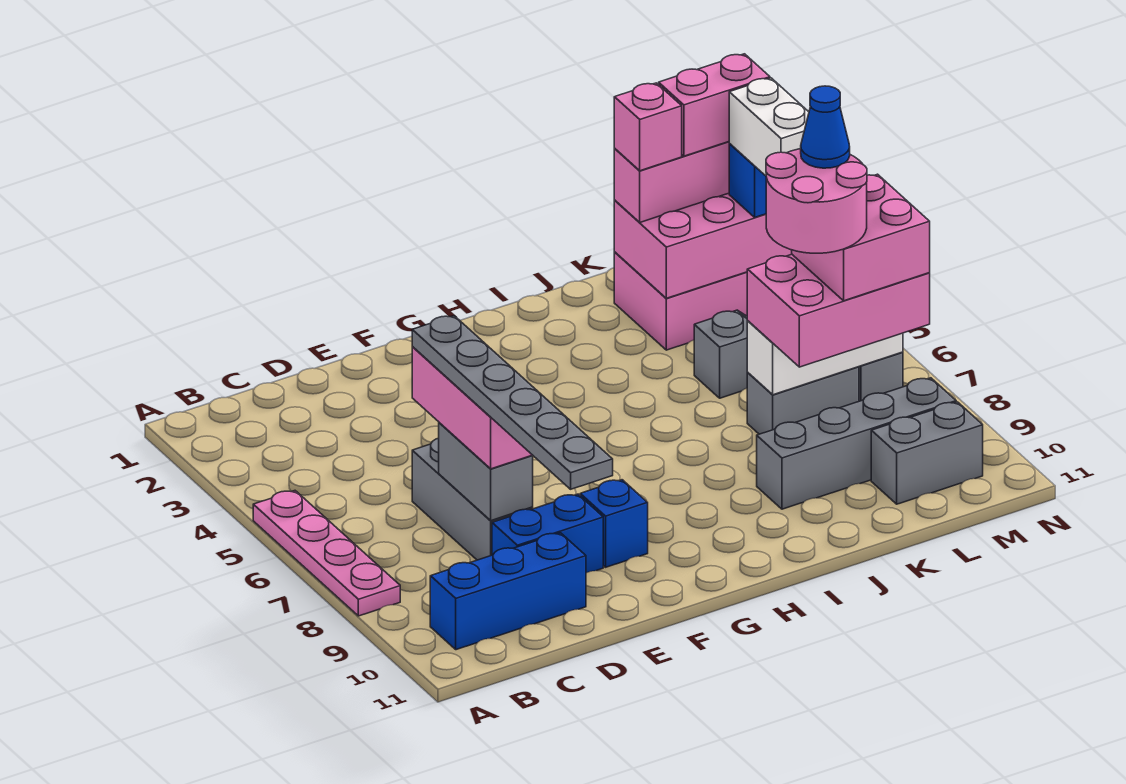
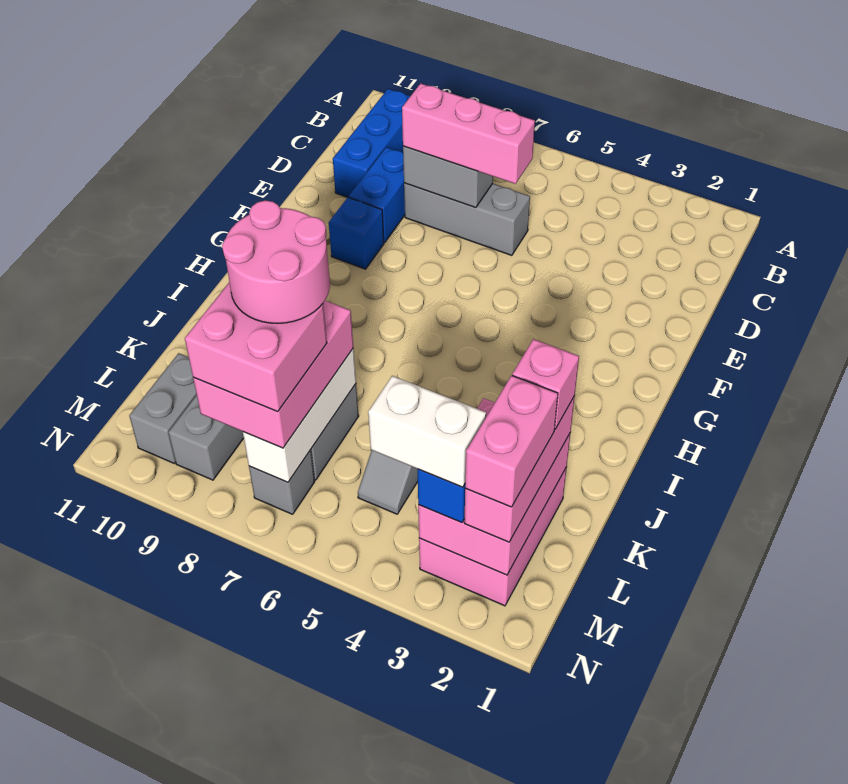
pink plate A5:A8 level 1 -> none
grey plate D6:D11 level 4 -> none
blue cone L7 level 6 -> none

